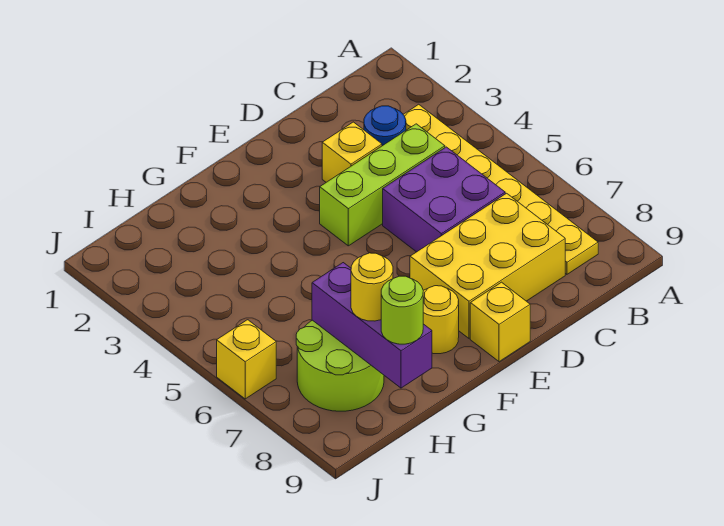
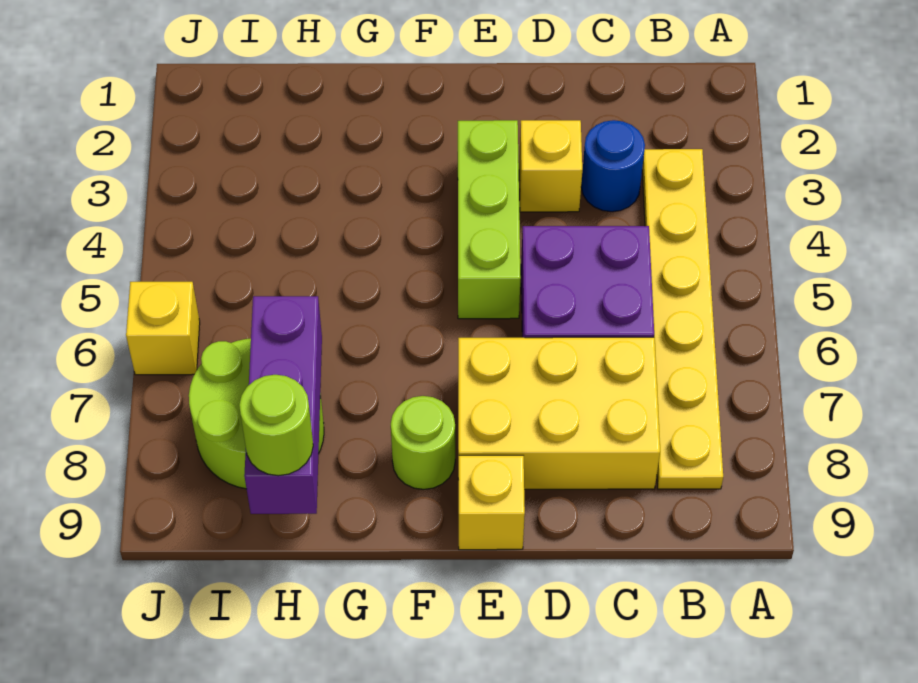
lime brick C4:E4 level 1 -> lime brick E3:E5 level 1
yellow round brick F8 level 1 -> lime round brick F8 level 1
yellow round brick H8 level 3 -> none

